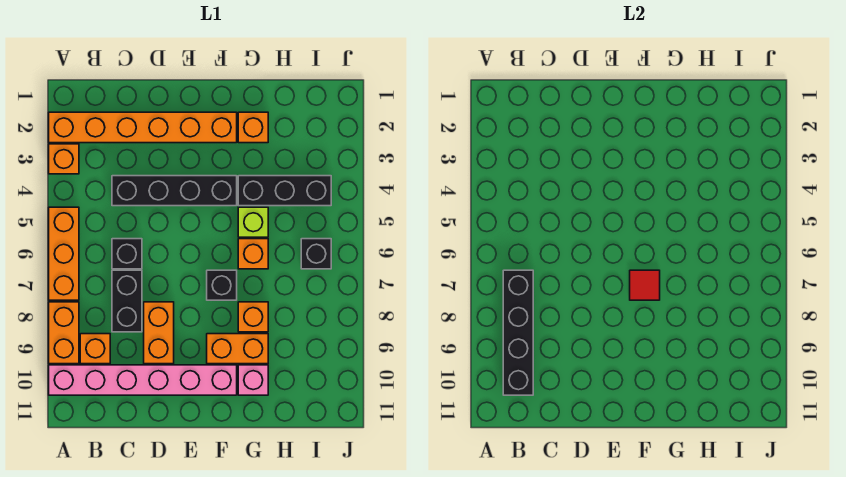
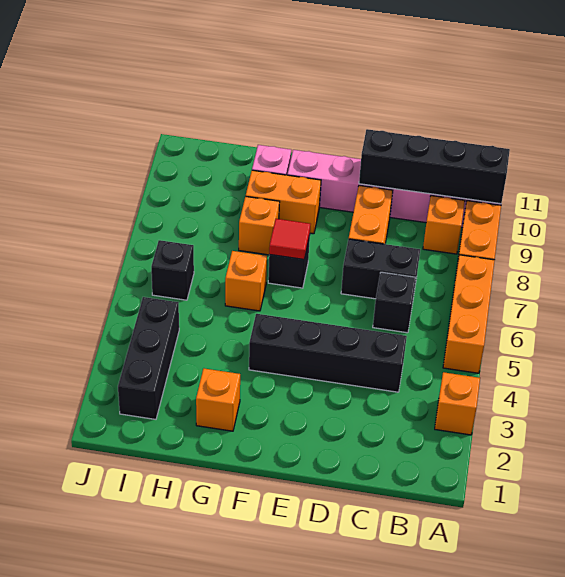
orange brick A2:F2 level 1 -> none
black brick B7:B10 level 2 -> black brick A10:D10 level 2
black brick C7:C8 level 1 -> black brick C7:D7 level 1
black brick G4:I4 level 1 -> black brick I2:I4 level 1
lime brick G5 level 1 -> none

